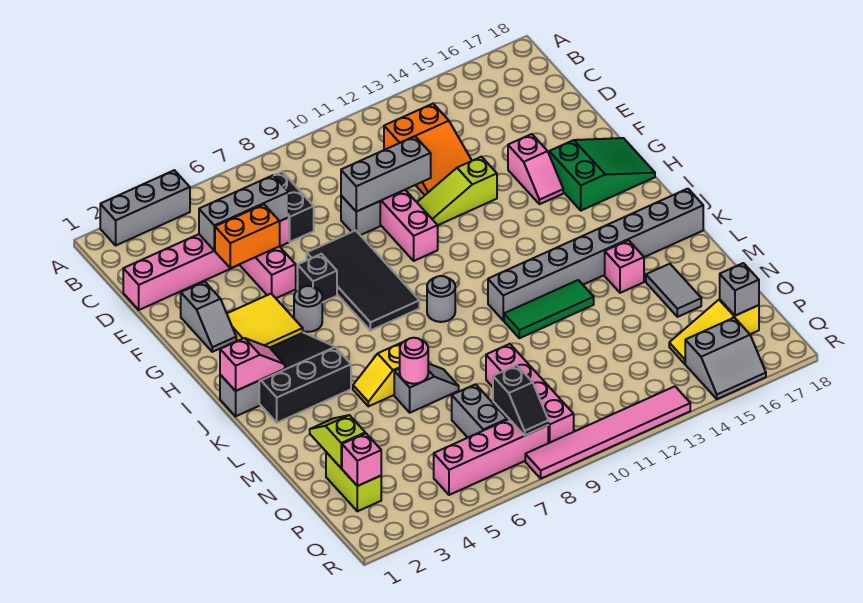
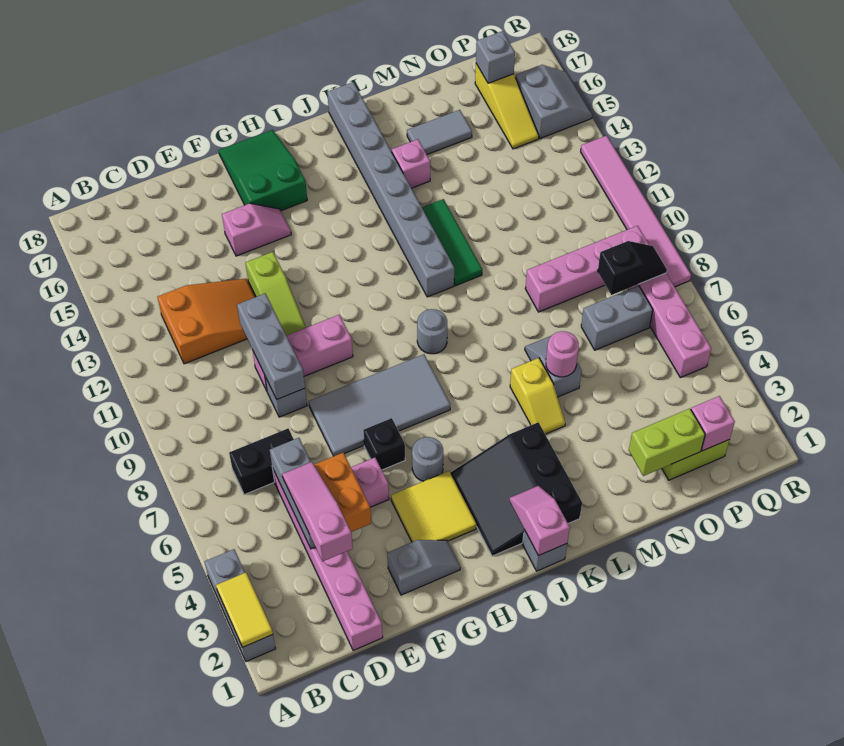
none -> yellow tile A2:A3 level 2
none -> pink slope D3:D5 level 3 top 3
black tile F7:I8 level 1 -> grey tile F7:I8 level 1
lime slope N2:O2 level 2 top O -> lime brick N2:O2 level 2

